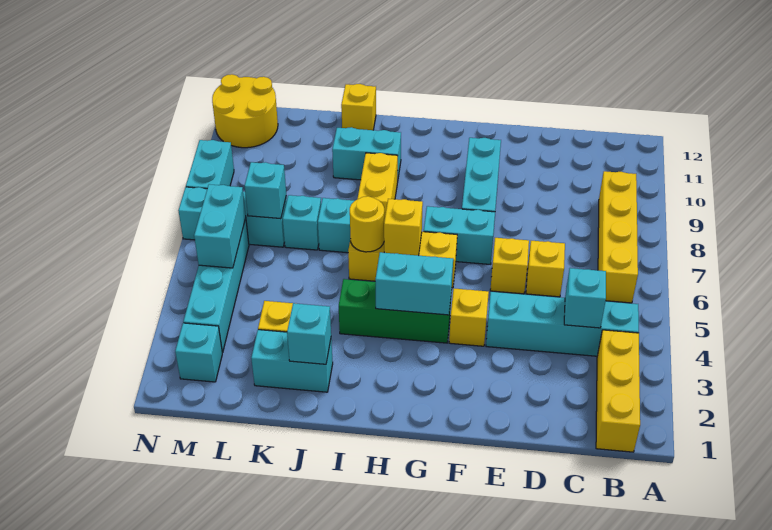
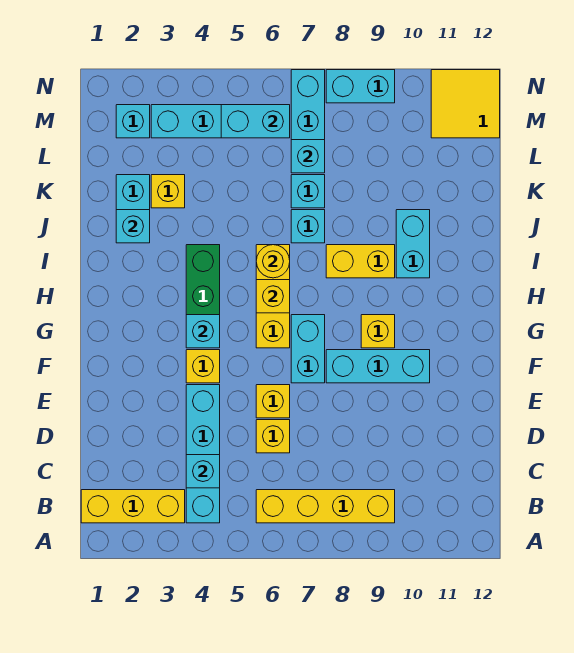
cyan brick G4:H4 level 2 -> cyan brick G4 level 2
yellow brick J12 level 1 -> yellow brick G9 level 1
yellow round brick M11:N12 level 1 -> yellow tile M11:N12 level 1

